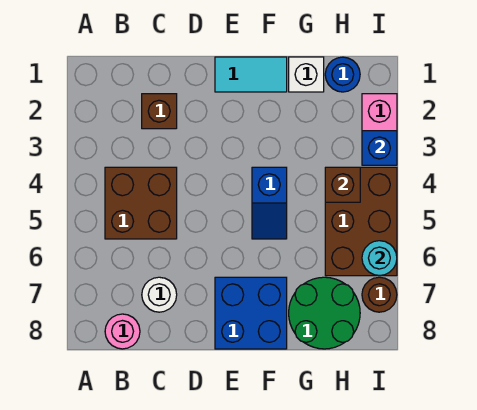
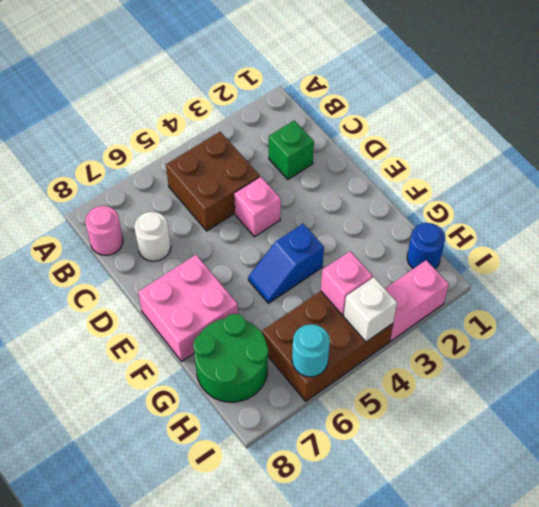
brown brick C2 level 1 -> green brick C2 level 1
none -> pink brick D4 level 1
cyan tile E1:F1 level 1 -> none
blue brick E7:F8 level 1 -> pink brick E7:F8 level 1
white brick G1 level 1 -> white brick I4 level 2
brown brick H4 level 2 -> pink brick H4 level 2
blue brick I3 level 2 -> none
brown round brick I7 level 1 -> none

